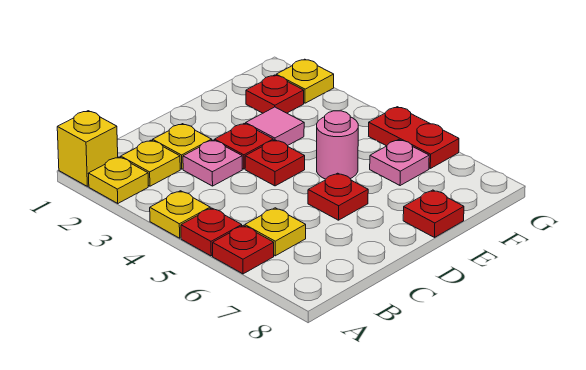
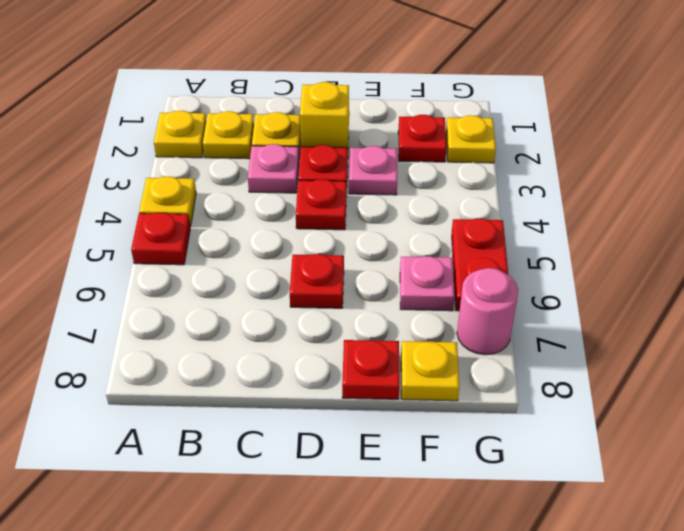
yellow brick A1 level 1 -> yellow brick D2 level 1
red plate A6 level 1 -> none
yellow plate B6 level 1 -> yellow plate F8 level 1
pink tile E3 level 1 -> pink plate E3 level 1
pink round brick E5 level 1 -> pink round brick G7 level 1

